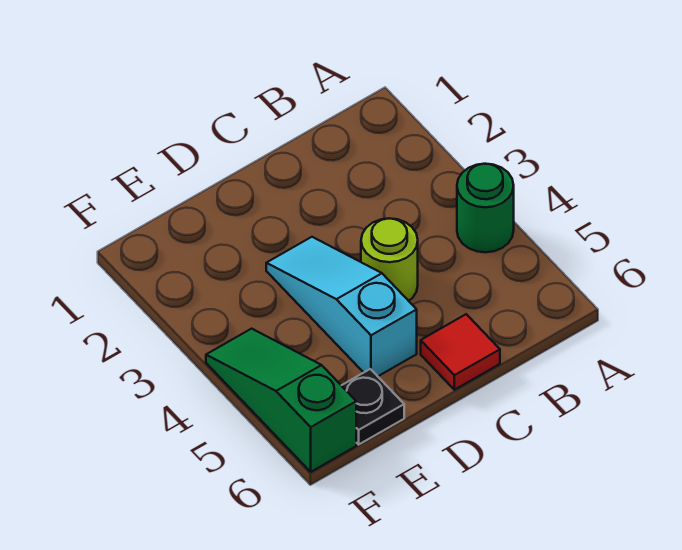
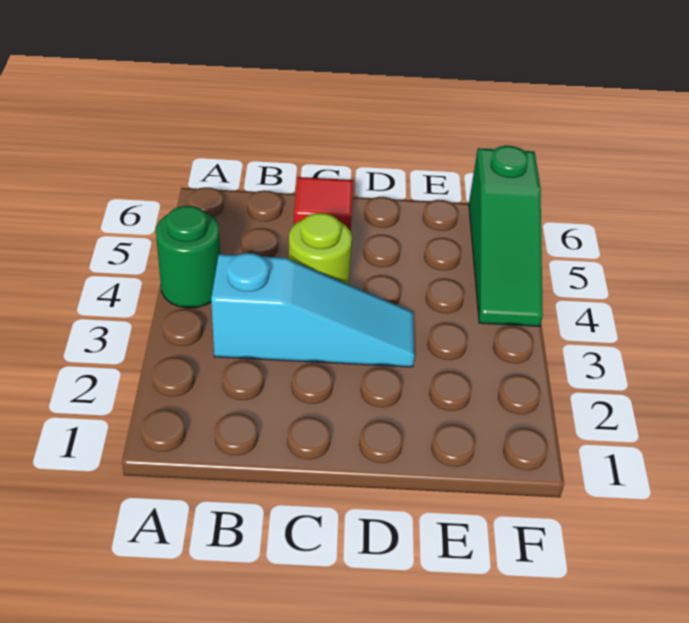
cyan slope D3:D5 level 1 top 5 -> cyan slope B3:D3 level 1 top B
black plate E6 level 1 -> none

